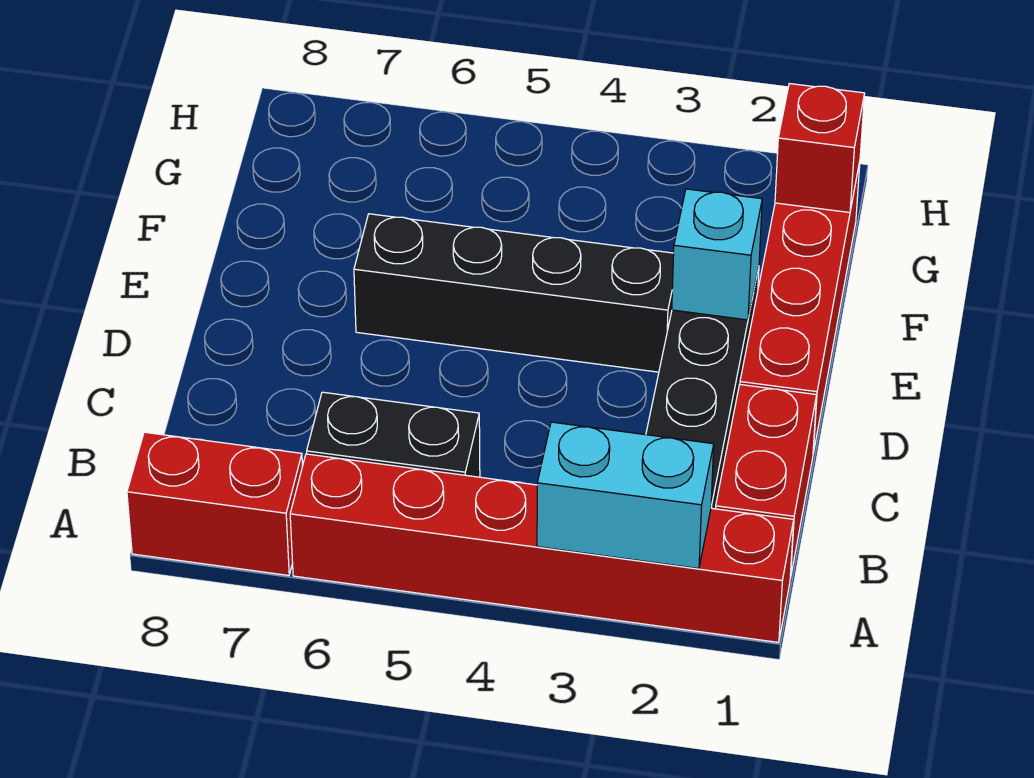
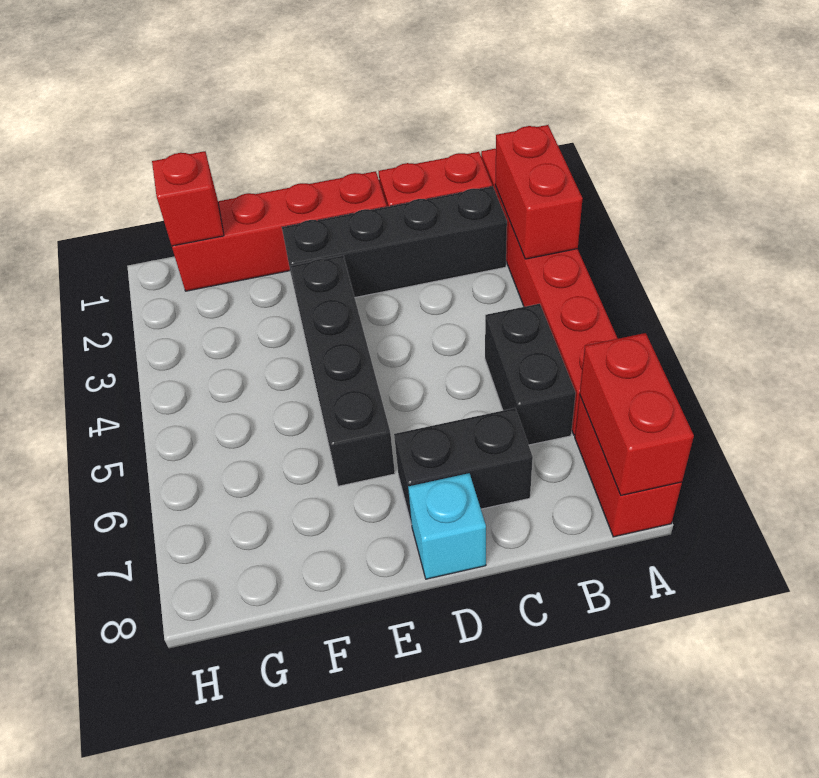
cyan brick A2:A3 level 2 -> red brick A2:A3 level 2
none -> red brick A7:A8 level 2
none -> black brick C7:D7 level 1
cyan brick E2 level 2 -> cyan brick D8 level 1

